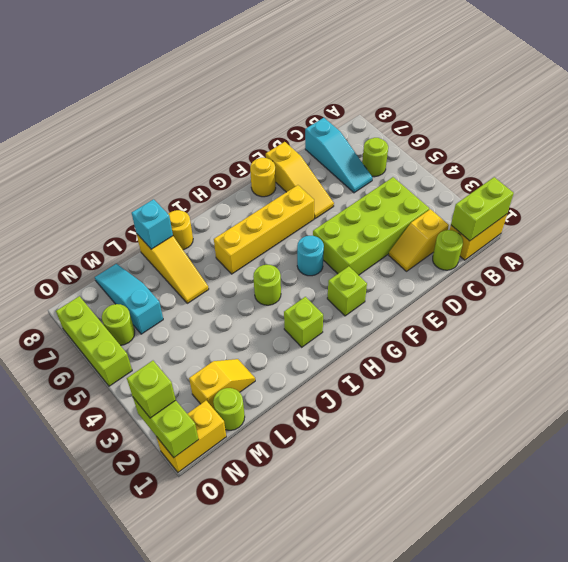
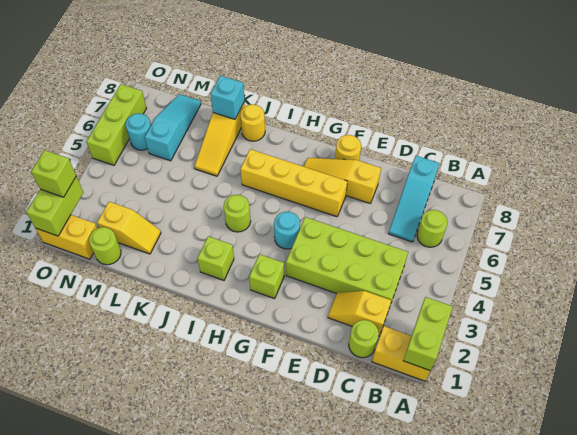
lime brick A1:B1 level 2 -> lime brick A1:A2 level 2
yellow slope E6:E8 level 1 top 8 -> yellow slope E7:G7 level 1 top E
lime round brick N6 level 1 -> cyan round brick N6 level 1

